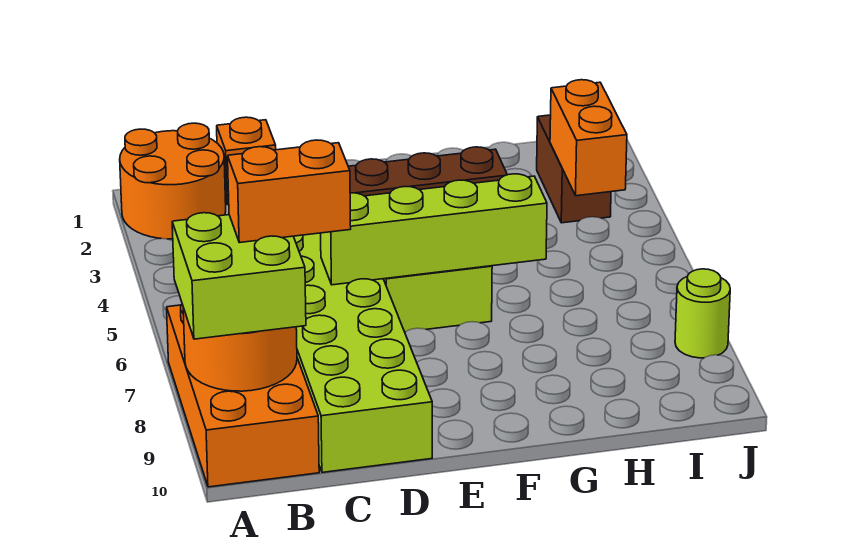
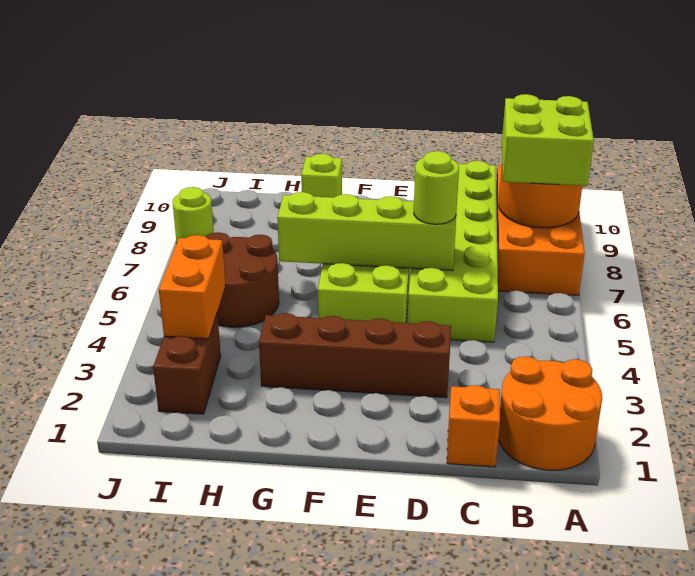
orange brick B8:C8 level 4 -> none
none -> lime round brick D6 level 3
none -> lime brick G10 level 1
none -> brown round brick H5:I6 level 1

